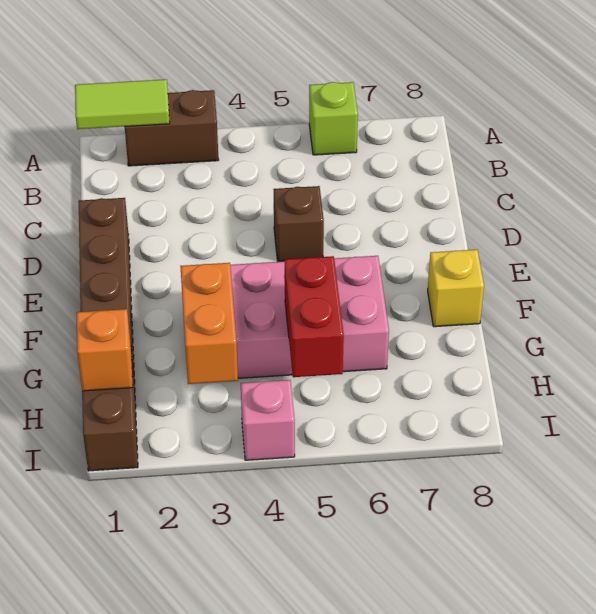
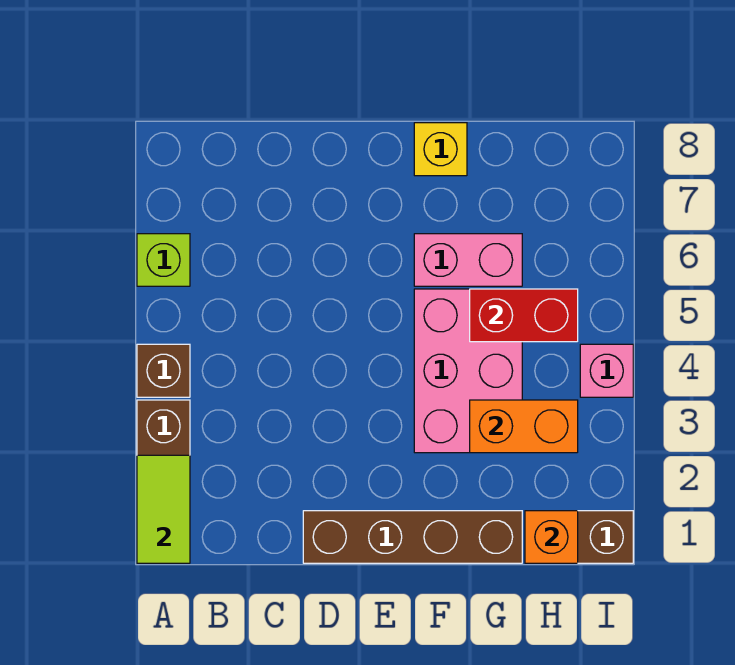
brown brick D5 level 1 -> brown brick A4 level 1

